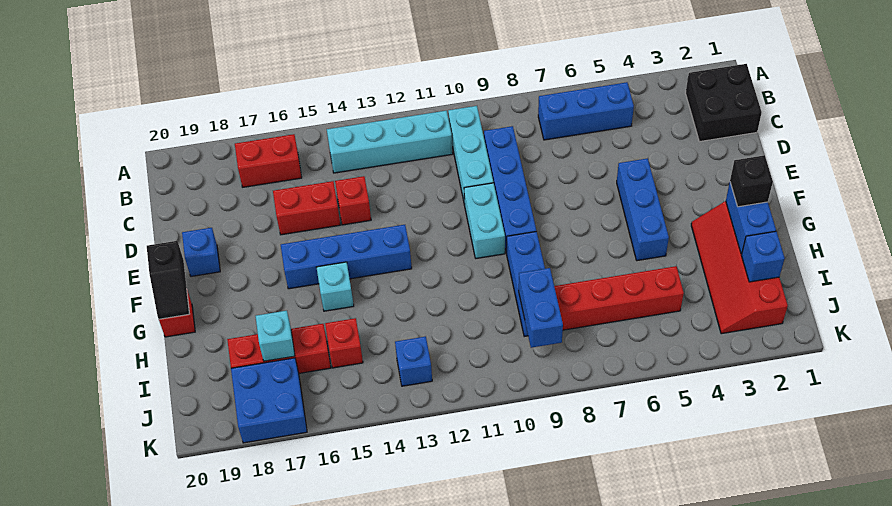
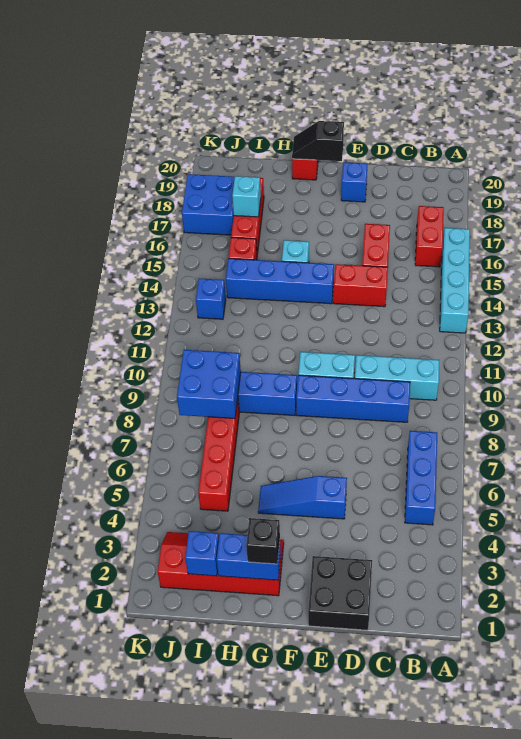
black brick B1:C2 level 1 -> black brick D1:E2 level 1
cyan brick B11:B14 level 1 -> cyan brick A13:A16 level 1
red brick D14 level 1 -> red brick D14:E14 level 1
blue brick E5:G5 level 1 -> blue slope E5:G5 level 1 top E
blue brick F13:F16 level 1 -> blue brick F14:I14 level 1
blue brick I9:J9 level 2 -> blue brick I8:J9 level 2

